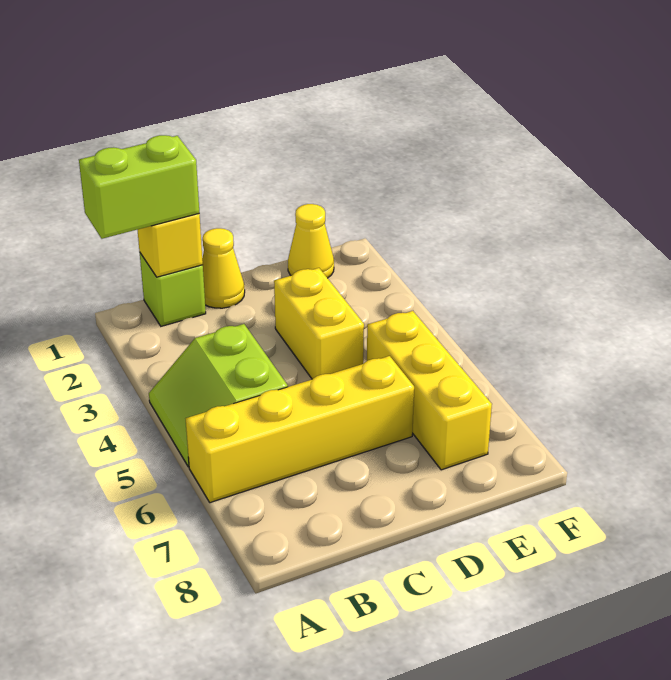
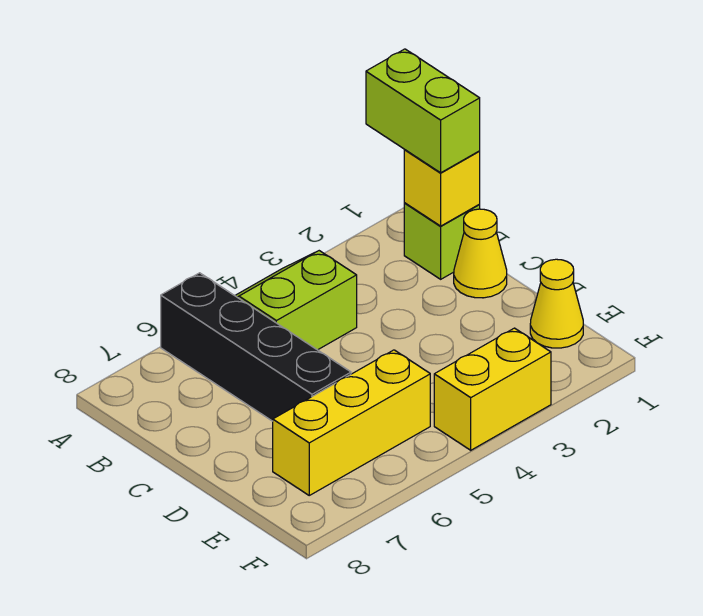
yellow brick A6:D6 level 1 -> black brick A6:D6 level 1
yellow brick D3:D4 level 1 -> yellow brick F3:F4 level 1

